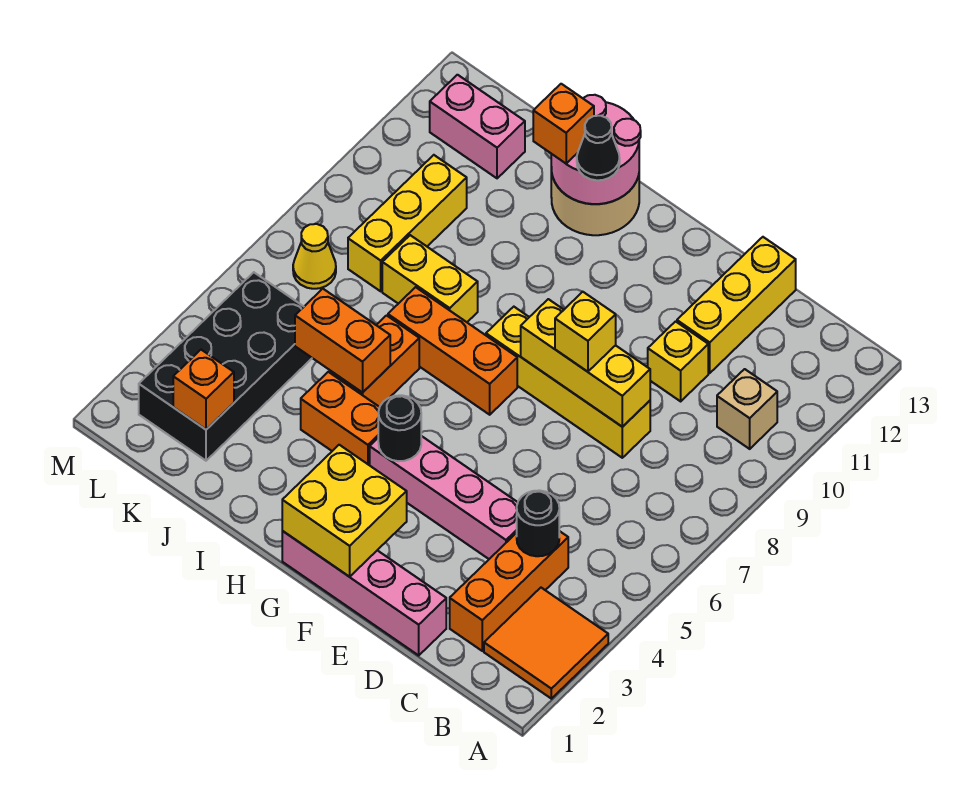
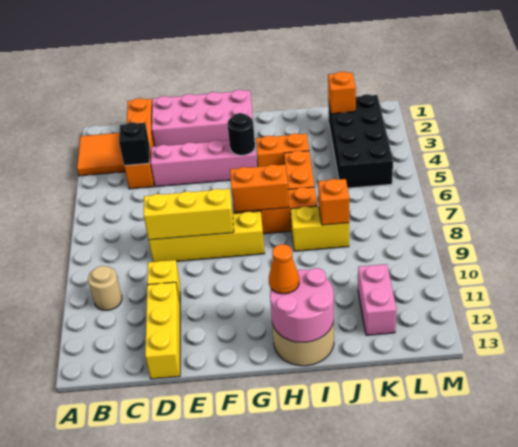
tan brick B10 level 1 -> tan round brick B10 level 1
orange brick C2:C4 level 1 -> orange brick C1:C4 level 1
black round brick C4 level 2 -> black brick C4 level 2
pink brick D1:G1 level 1 -> pink brick D1:G2 level 1
yellow brick E8 level 3 -> none
yellow brick F1:G2 level 2 -> none
black cone H12 level 3 -> orange cone H12 level 3
orange brick I5:J5 level 2 -> orange brick G7:H7 level 2
orange brick I12 level 3 -> orange brick J8 level 2
yellow brick K8:K10 level 1 -> none
pink brick K12:L12 level 1 -> pink brick K11:K12 level 1
yellow cone L7 level 1 -> none

